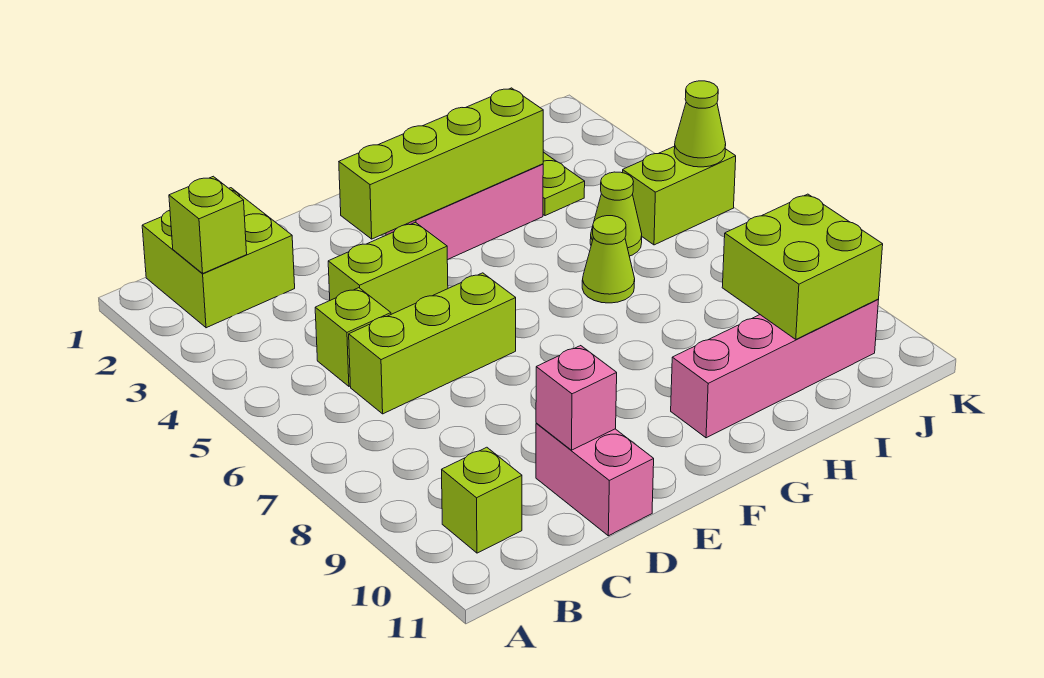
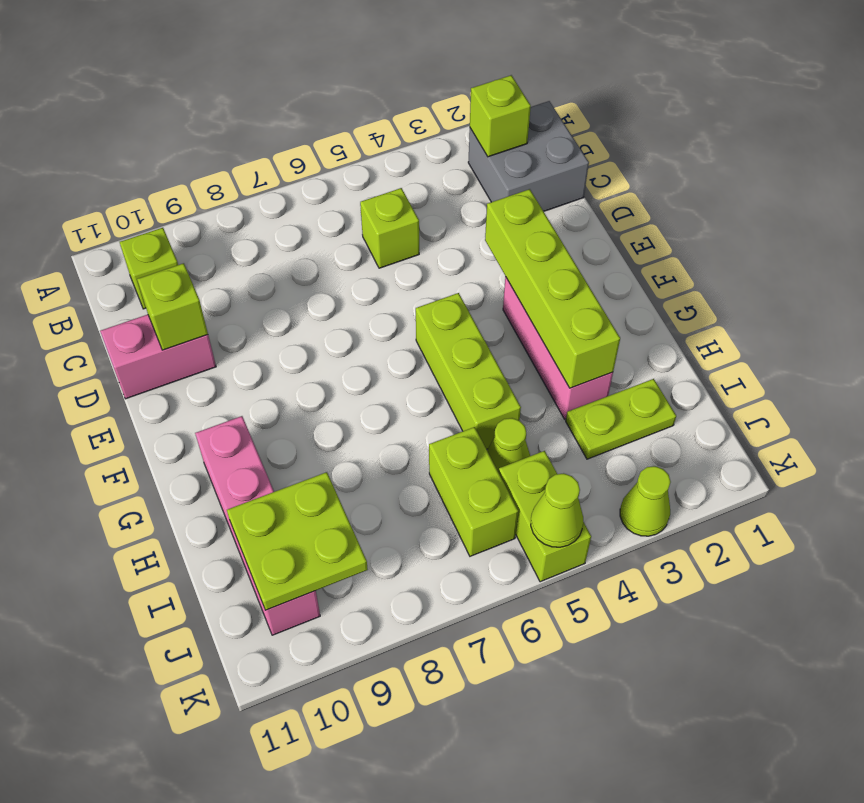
lime brick B1:C2 level 1 -> grey brick B1:C2 level 1
lime brick C6:E6 level 1 -> lime brick F5:H5 level 1
lime brick D4:E4 level 1 -> lime brick I6:J6 level 1
pink brick D10 level 2 -> lime brick D10 level 2
lime cone H6 level 1 -> lime cone K3 level 1
lime brick I9:J10 level 2 -> lime plate I9:J10 level 2

